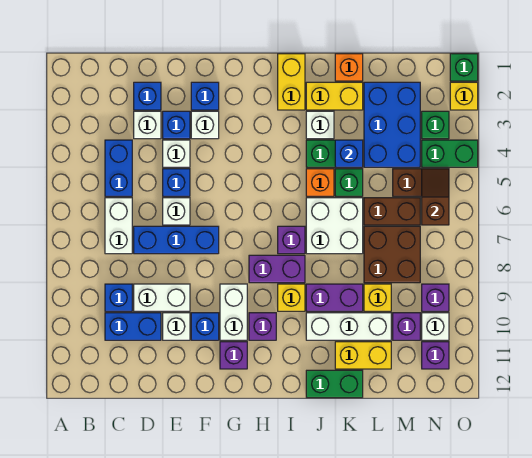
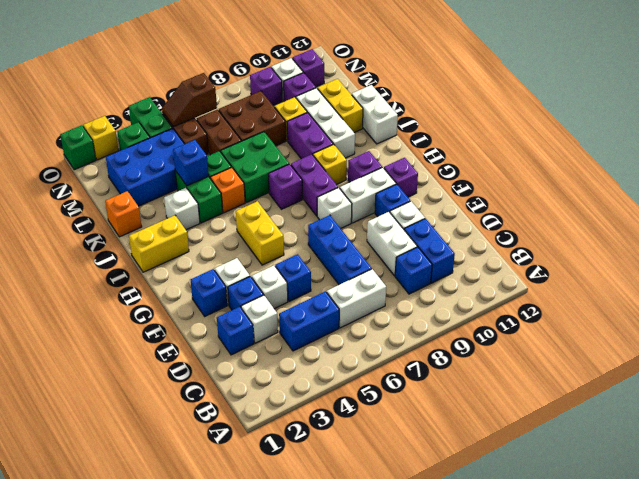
white brick E6 level 1 -> white brick G8 level 1
yellow brick J2:K2 level 1 -> yellow brick G5:H5 level 1
white brick J6:K7 level 1 -> green brick J6:K7 level 1
green brick J12:K12 level 1 -> white brick J12:K12 level 1

